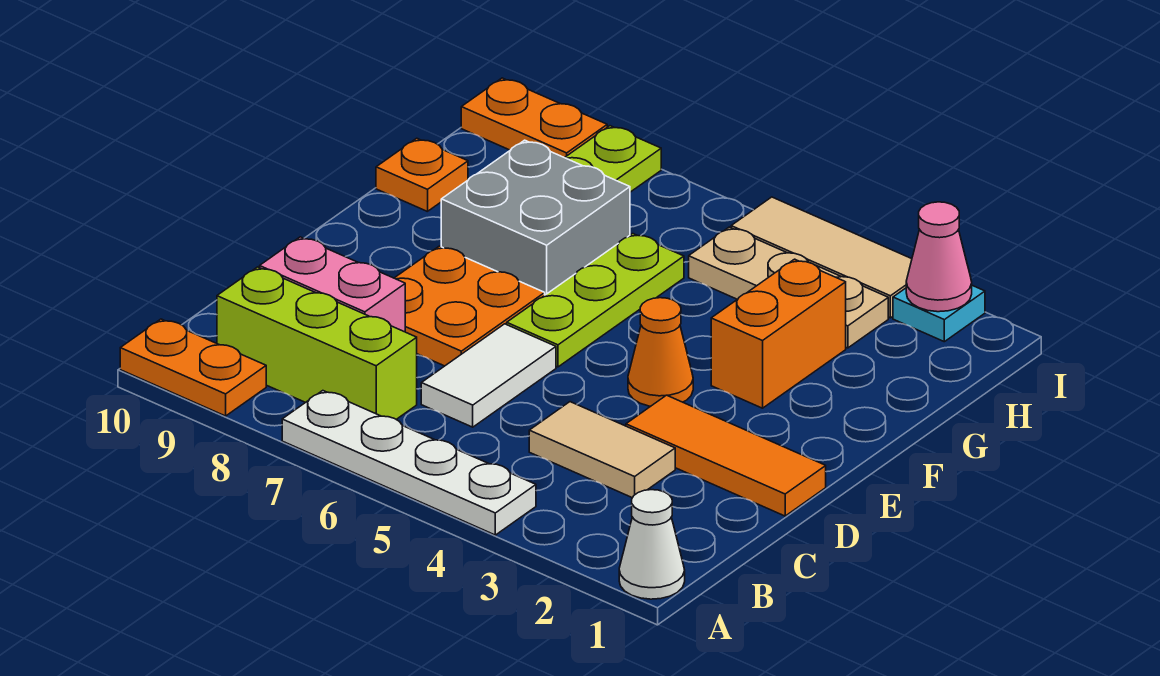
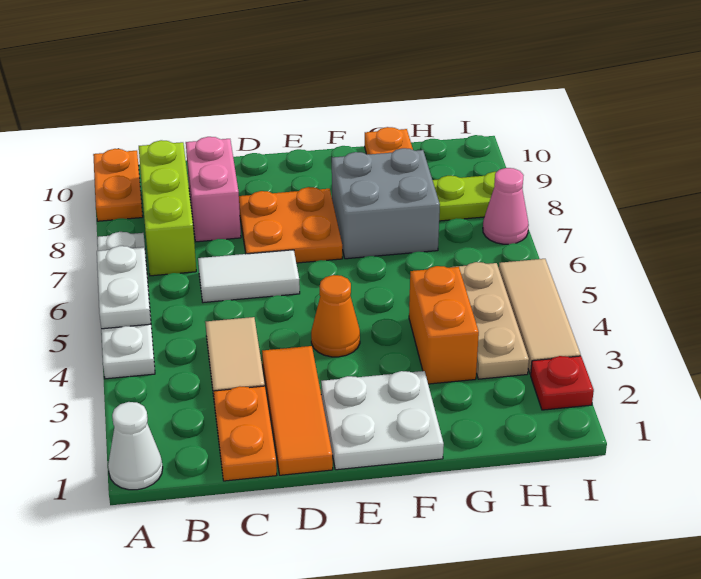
none -> white plate A5:A6 level 2
none -> white plate E1:F2 level 1
lime plate E6:G6 level 1 -> none
orange brick F3:G3 level 1 -> orange brick G3:G4 level 1
cyan plate I2 level 1 -> red plate I2 level 1
pink cone I2 level 2 -> pink cone I7 level 1
orange plate I9:I10 level 1 -> orange plate C1:C2 level 1

